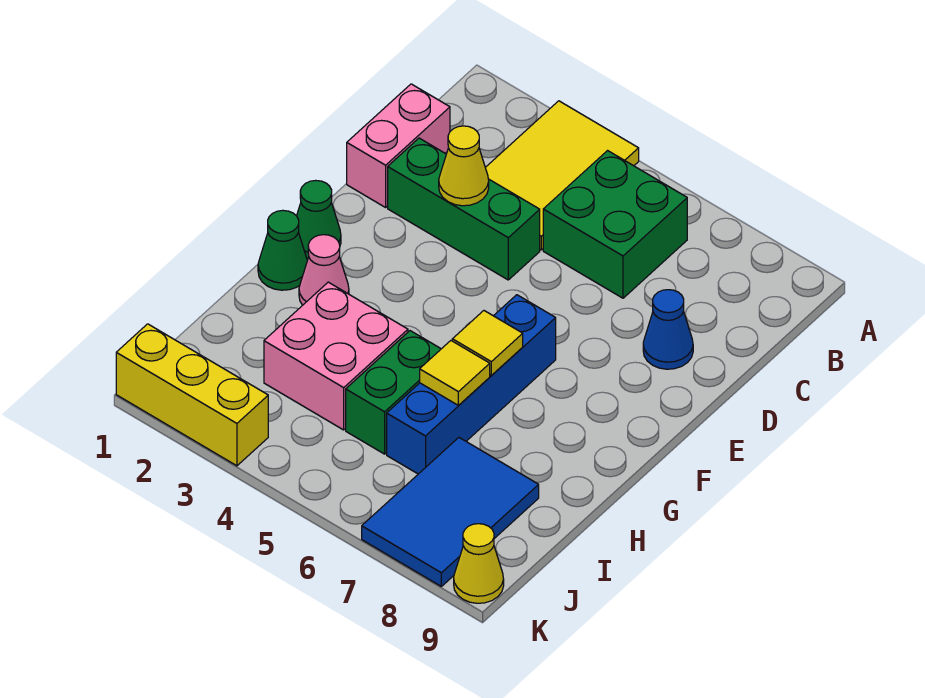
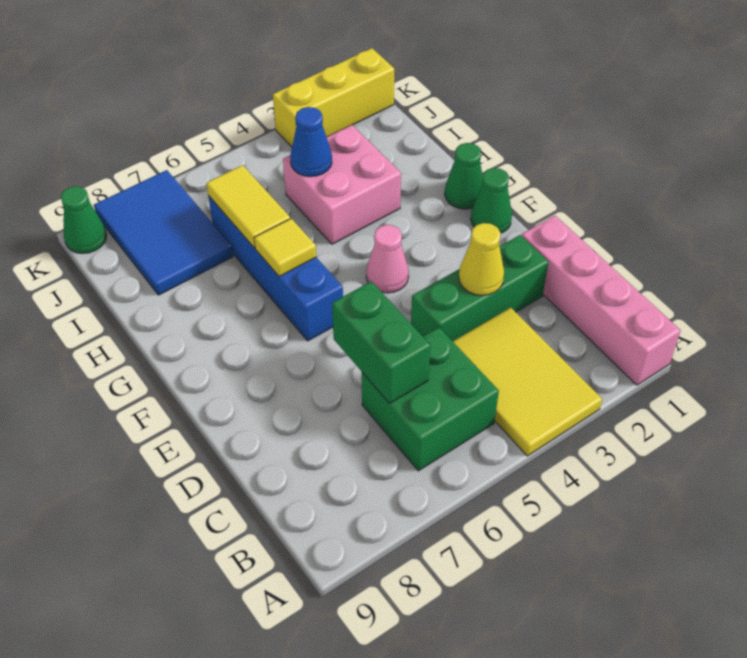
pink brick C1:D1 level 1 -> pink brick A1:D1 level 1
blue cone D8 level 1 -> blue cone I4 level 2
pink cone G2 level 1 -> pink cone F4 level 1
green brick H5:I5 level 1 -> green brick C6:D6 level 2
yellow tile H6 level 2 -> yellow tile H6:I6 level 2
yellow cone K9 level 1 -> green cone K9 level 1

